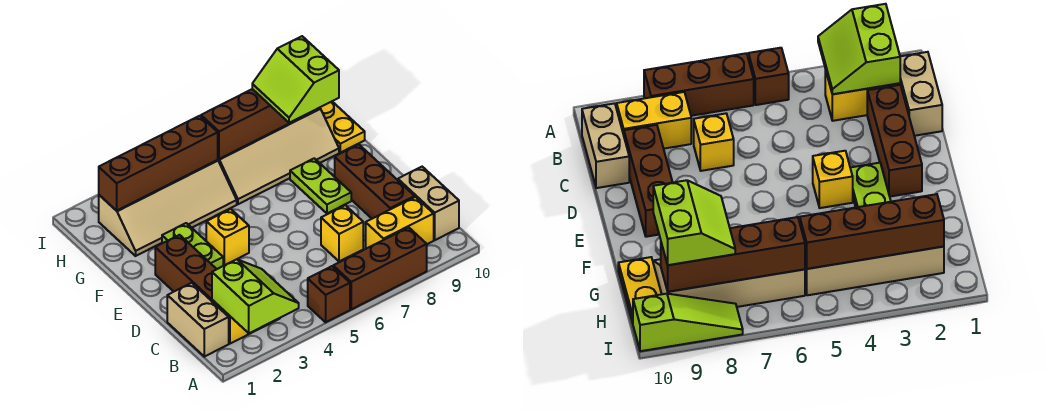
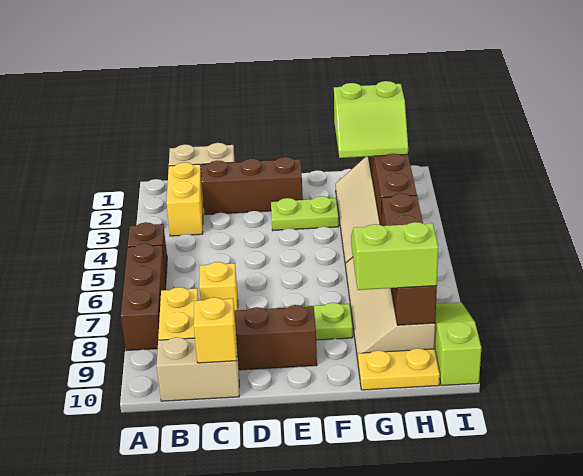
lime slope A2:B3 level 2 top 2 -> lime slope G2:H3 level 3 top 2
yellow brick E4 level 1 -> yellow brick C10 level 2

